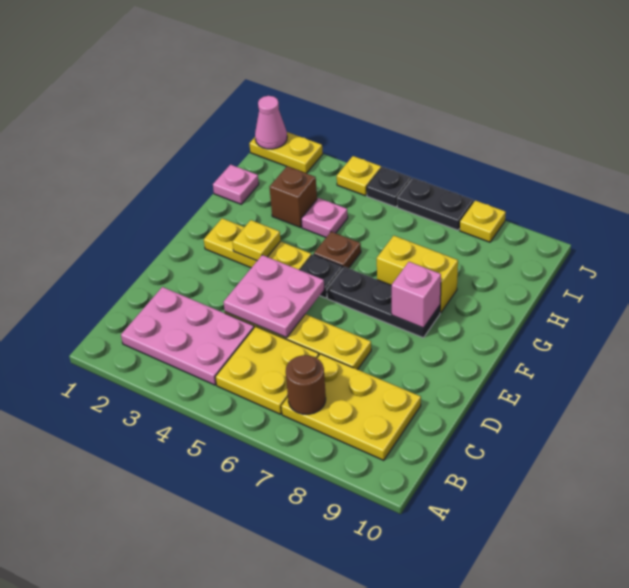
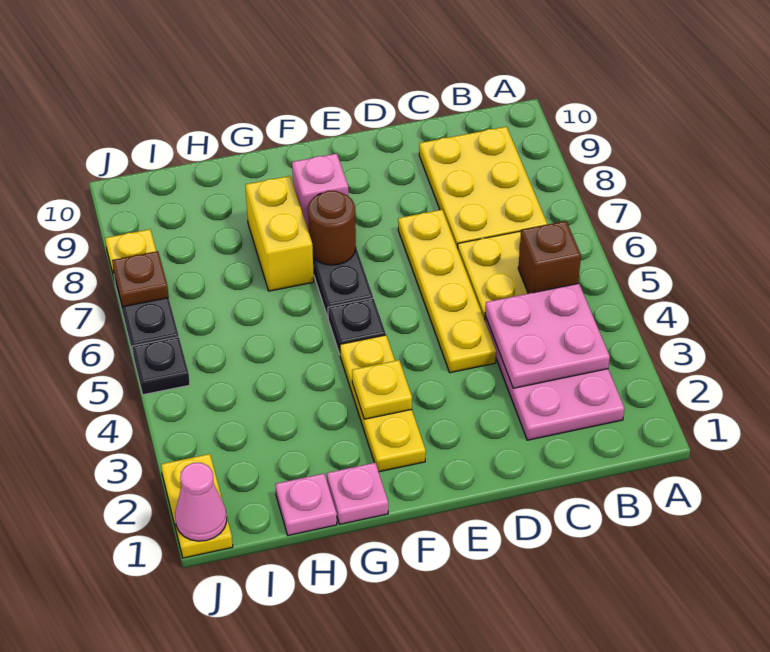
brown round brick B7 level 2 -> brown round brick F7 level 2
pink plate D4:E5 level 2 -> pink plate B3:C4 level 2
brown plate G5 level 1 -> brown plate J7 level 2
brown brick H3 level 1 -> brown brick B5 level 2
pink plate H4 level 1 -> pink plate G1 level 1
yellow plate J4 level 1 -> none

